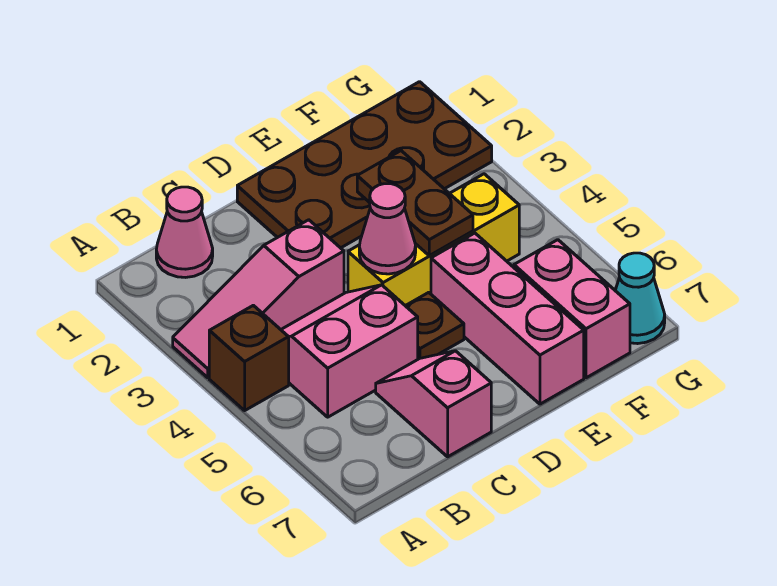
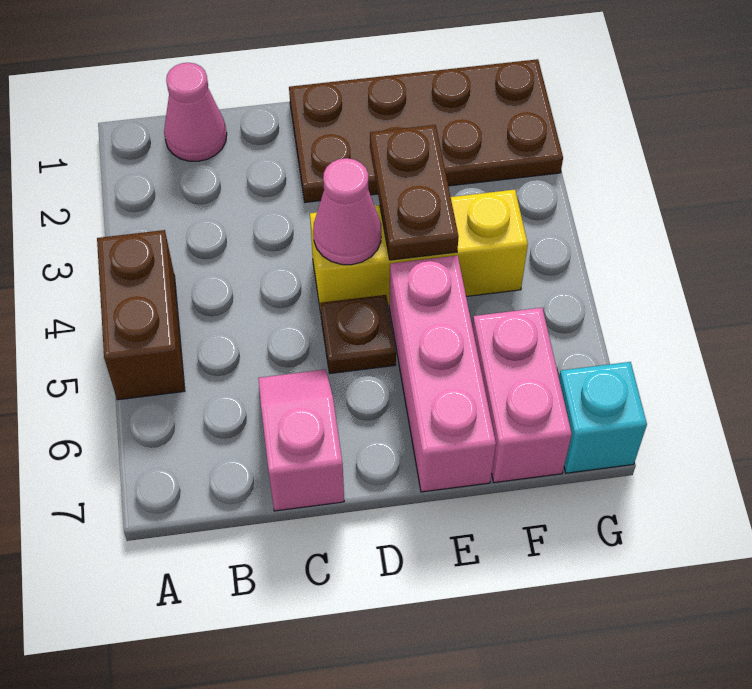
pink slope A3:C3 level 1 top C -> none
brown brick A4 level 1 -> brown brick A4:A5 level 1
pink slope B4:C5 level 1 top 5 -> none
cyan cone G7 level 1 -> cyan brick G7 level 1

